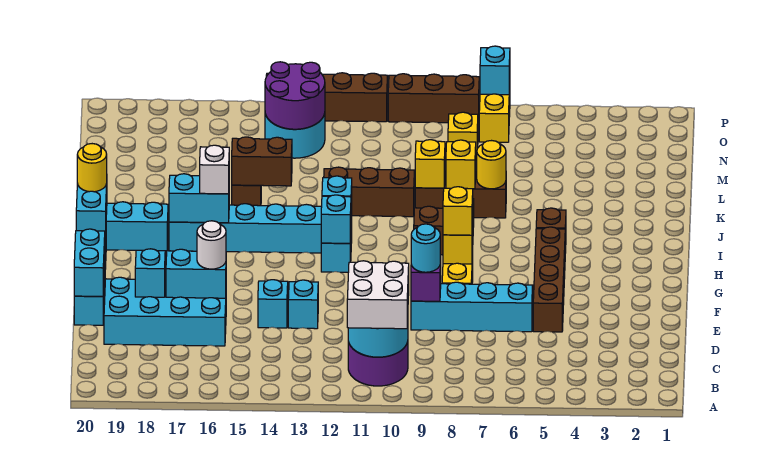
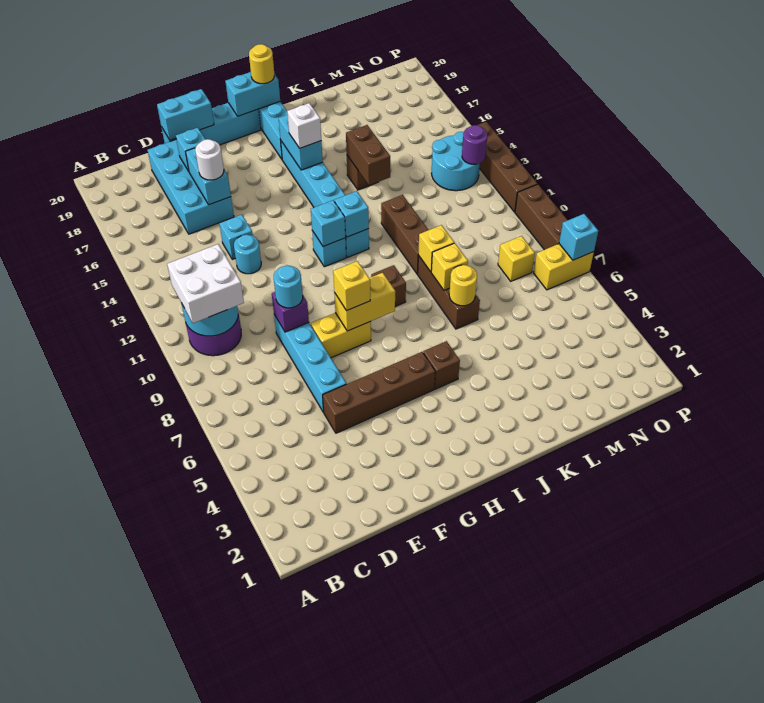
cyan brick E13 level 1 -> cyan round brick E13 level 1
purple round brick N13:O14 level 2 -> purple round brick O13 level 2

